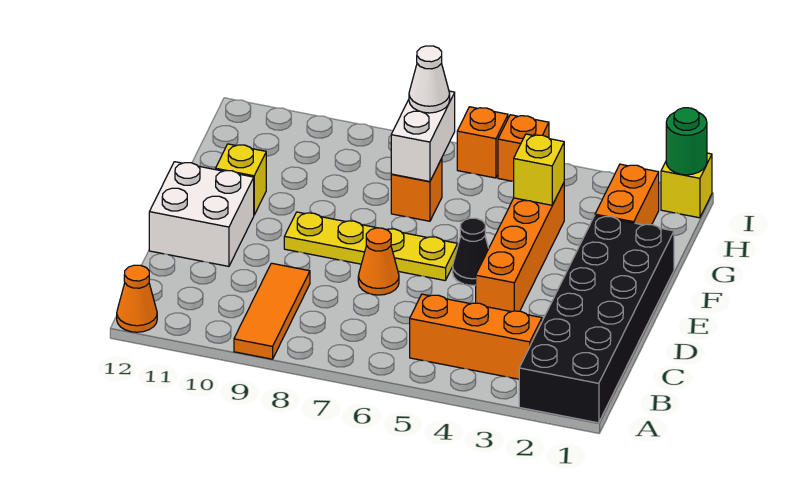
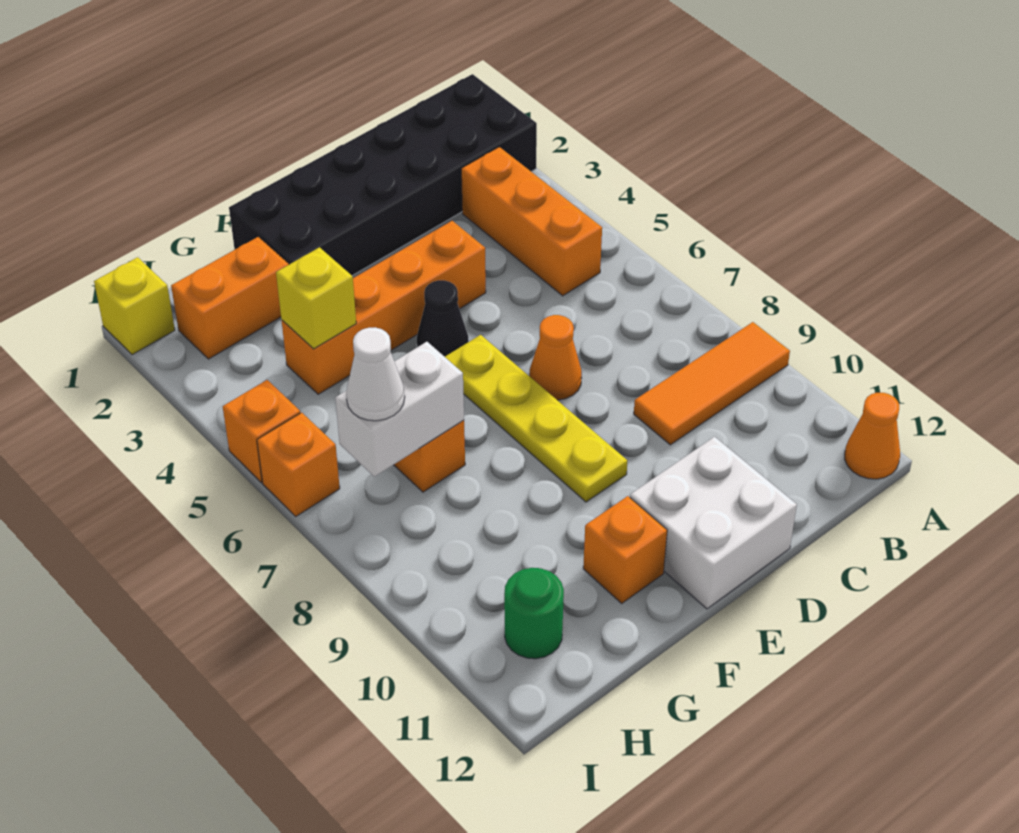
yellow brick F11 level 1 -> orange brick F11 level 1
green round brick I1 level 2 -> green round brick H11 level 1

